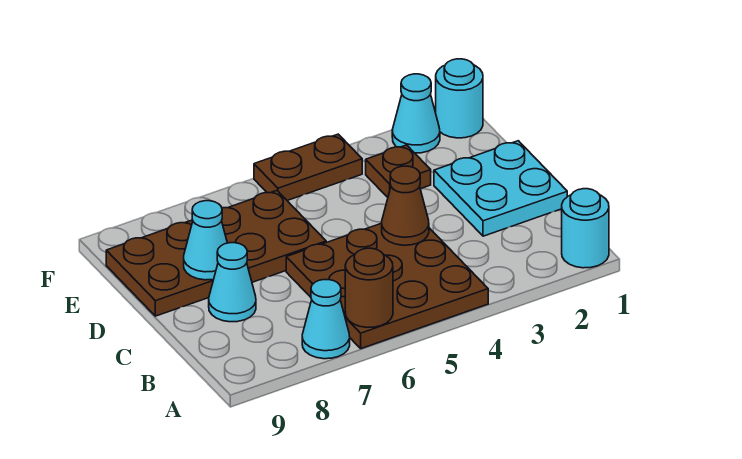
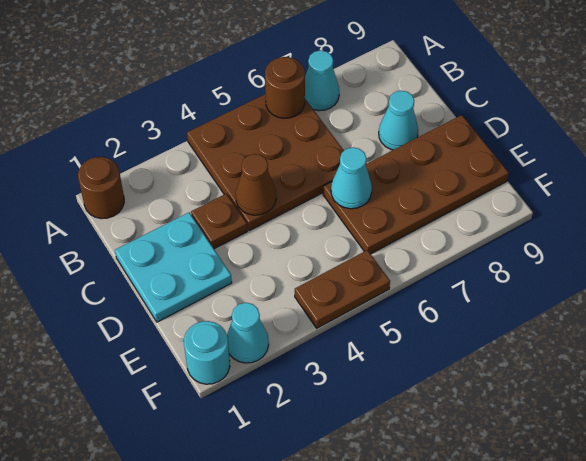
cyan round brick A1 level 1 -> brown round brick A1 level 1
cyan cone D8 level 2 -> cyan cone D6 level 2
brown plate E3 level 1 -> brown plate C3 level 1

